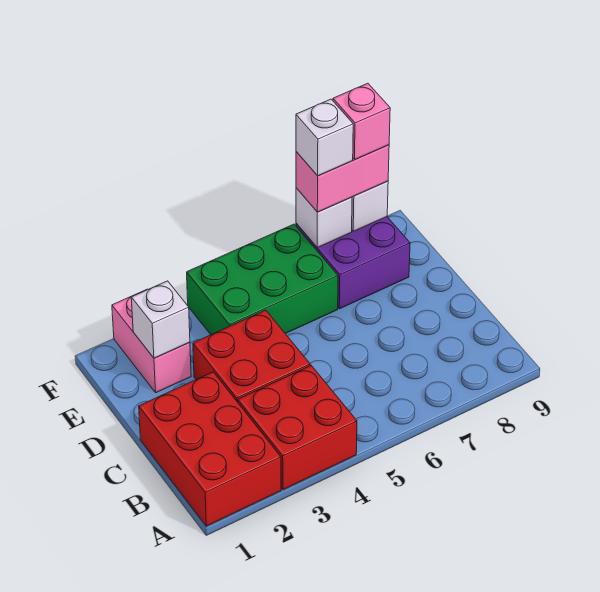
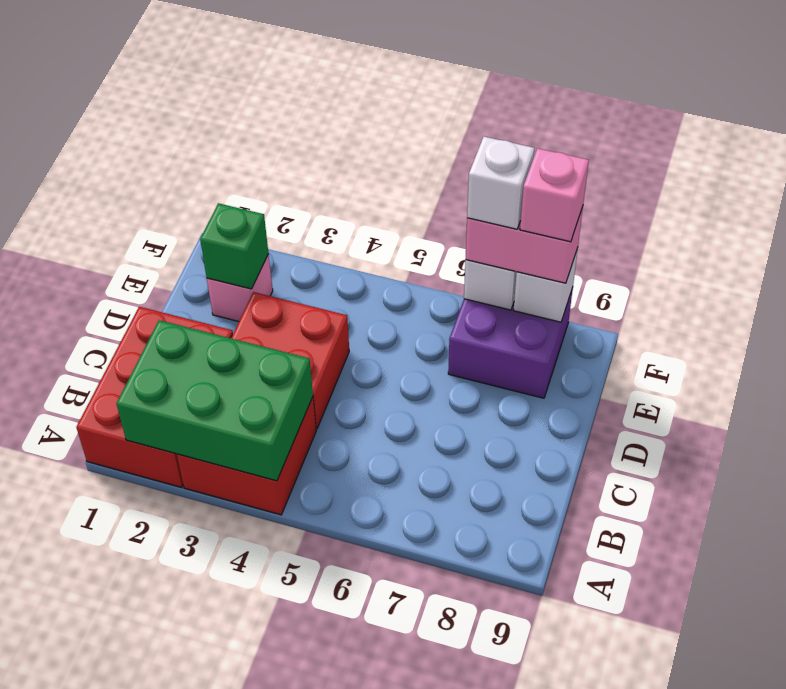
pink brick E2:F2 level 1 -> pink brick E2 level 1
white brick E2 level 2 -> green brick E2 level 2
green brick E4:F6 level 1 -> green brick A2:B4 level 2

